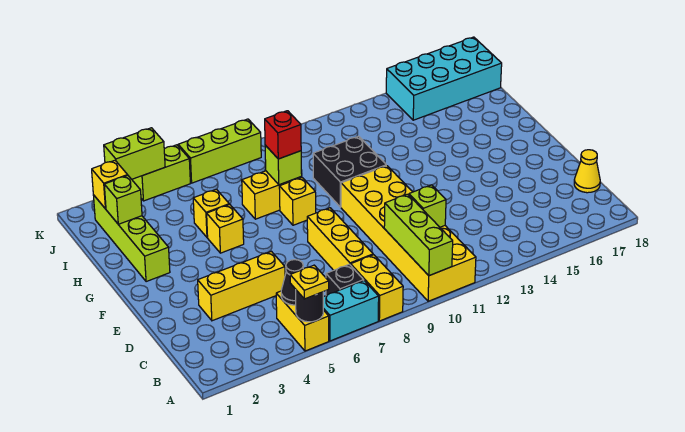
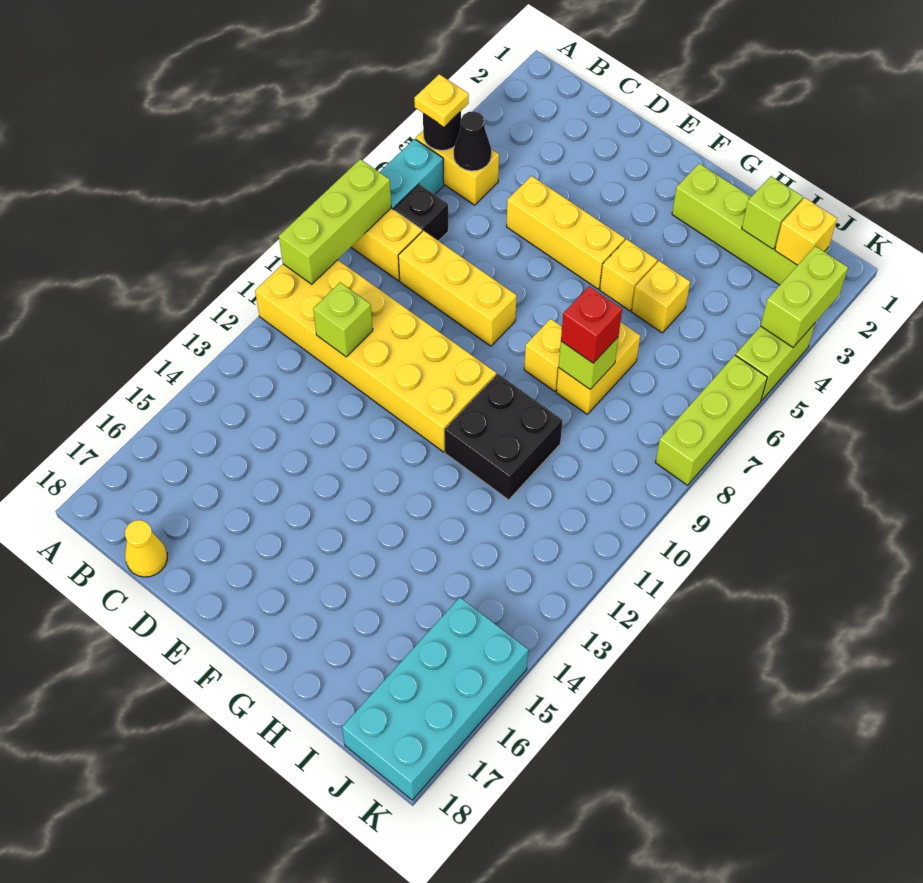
lime brick A10:C10 level 2 -> lime brick A8:A10 level 2
yellow brick D3:D5 level 1 -> yellow brick D5:F5 level 1

